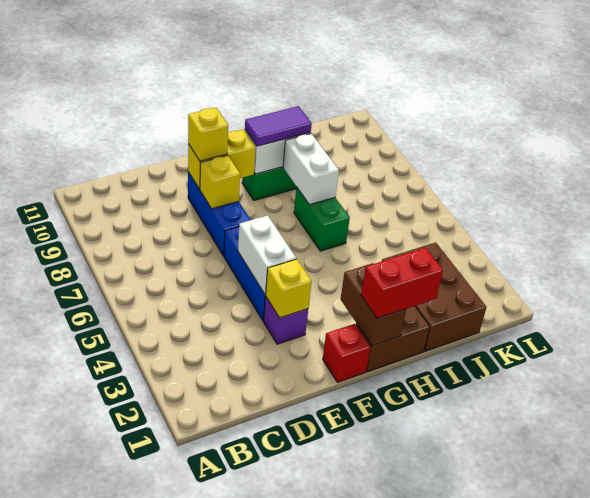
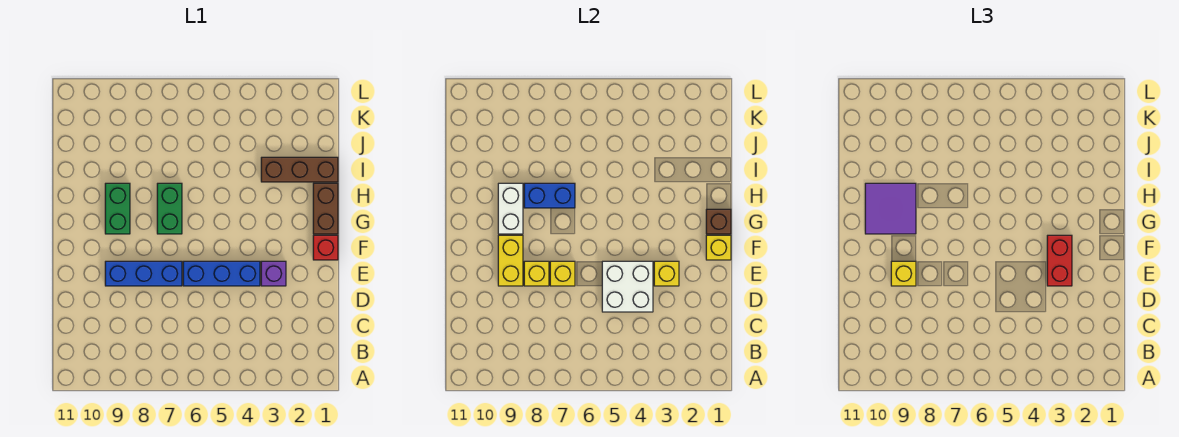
white brick E4:E5 level 2 -> white brick D4:E5 level 2
none -> yellow brick E7 level 2
none -> yellow brick F1 level 2
brown brick G1:G2 level 2 -> brown brick G1 level 2
red brick G1:H1 level 3 -> red brick E3:F3 level 3
purple tile G9:H9 level 3 -> purple tile G9:H10 level 3
green brick H6:H7 level 1 -> green brick G7:H7 level 1
white brick H7:H8 level 2 -> blue brick H7:H8 level 2
brown brick I1:J3 level 1 -> brown brick I1:I3 level 1

